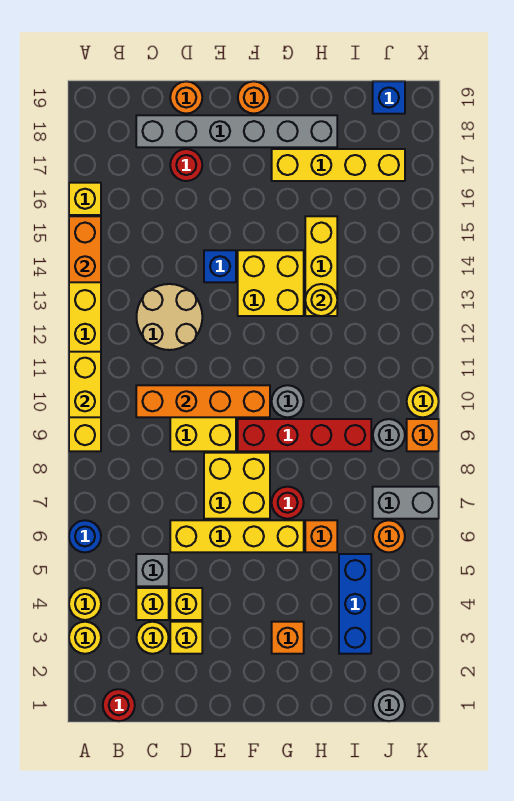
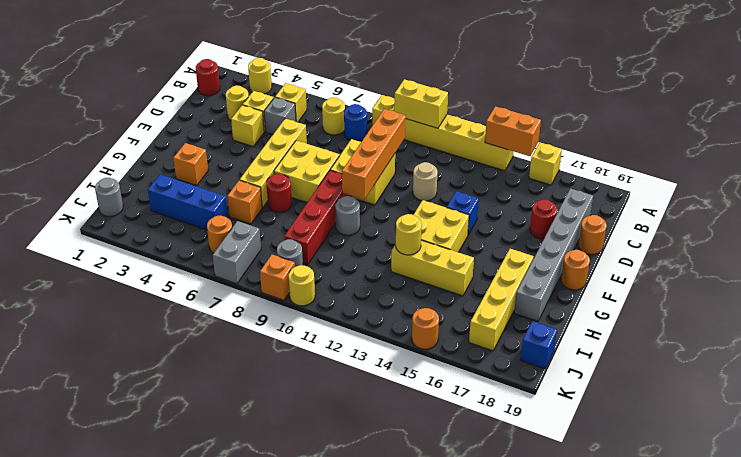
yellow round brick A4 level 1 -> yellow round brick B7 level 1
blue round brick A6 level 1 -> blue round brick B8 level 1
tan round brick C12:D13 level 1 -> tan round brick D12 level 1
yellow brick D3 level 1 -> yellow brick B5 level 1
none -> orange round brick K15 level 1

